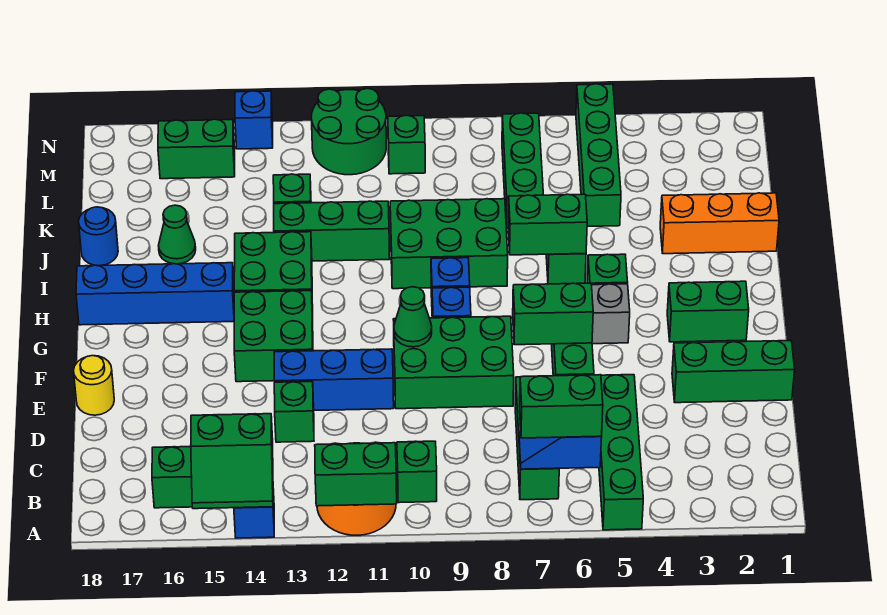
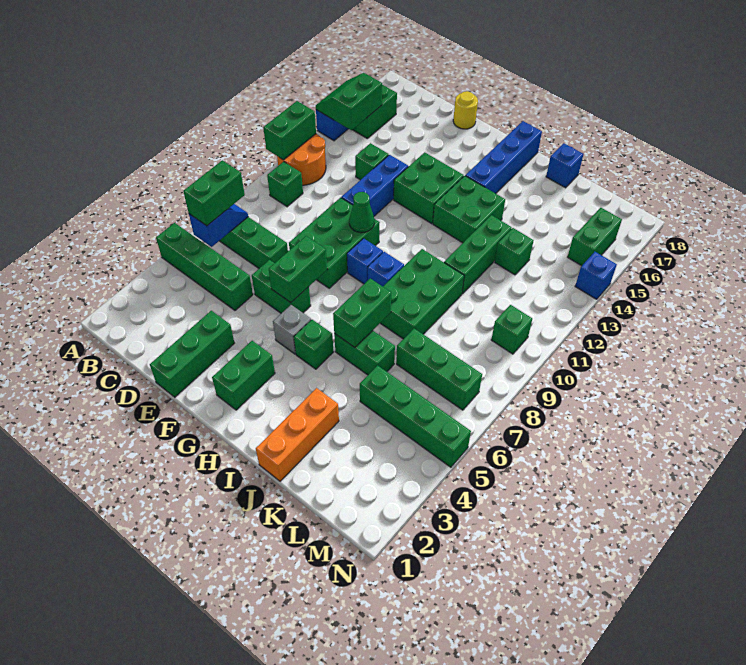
green cone J16 level 1 -> none
blue round brick J18 level 1 -> blue brick J18 level 1
green round brick M11:N12 level 1 -> none

